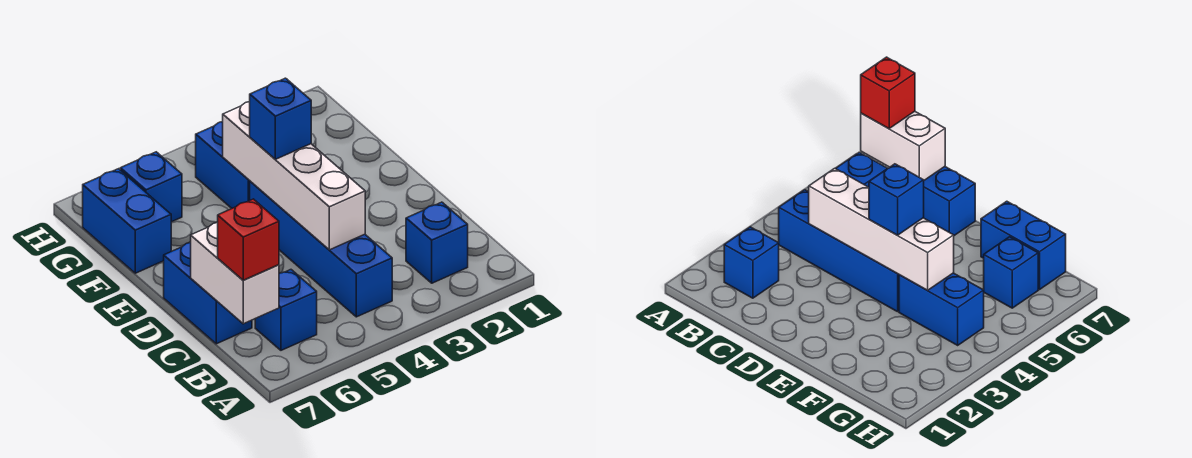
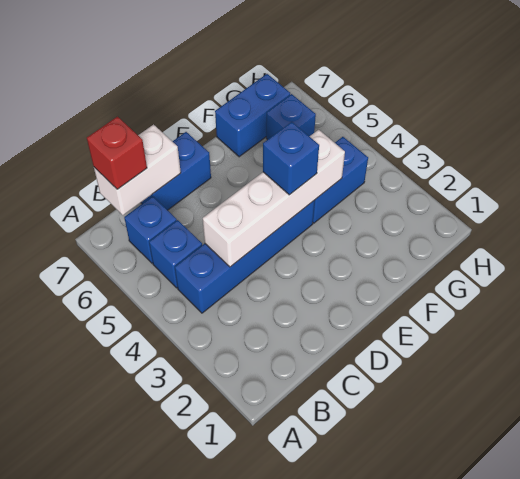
blue brick B2 level 1 -> blue brick B5 level 1

